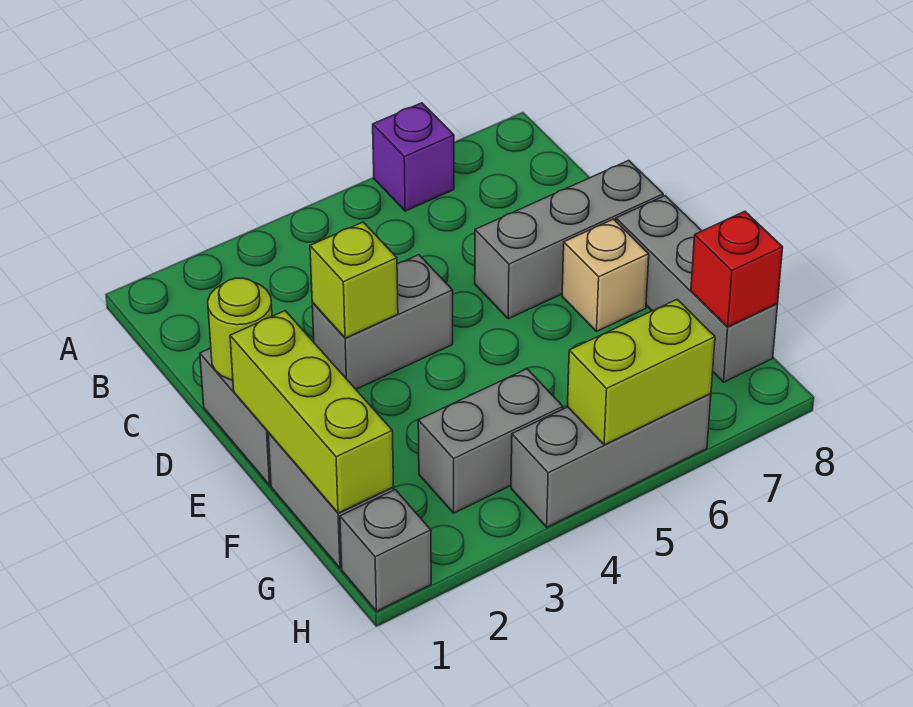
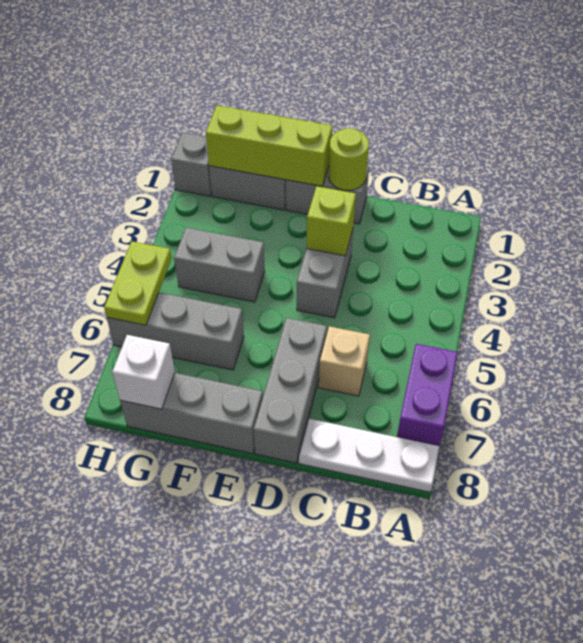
purple brick A6 level 1 -> purple brick A6:A7 level 1
none -> white plate A8:C8 level 1
tan brick E7 level 1 -> tan brick C6 level 1
grey brick G3:G4 level 1 -> grey brick F4:G4 level 1
red brick G8 level 2 -> white brick G8 level 2
grey brick H4:H6 level 1 -> grey brick F6:H6 level 1
lime brick H5:H6 level 2 -> lime plate H5:H6 level 2

